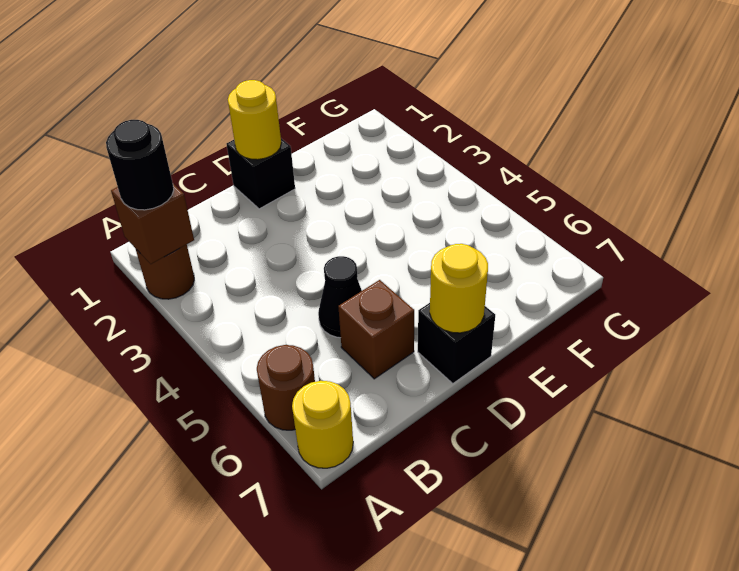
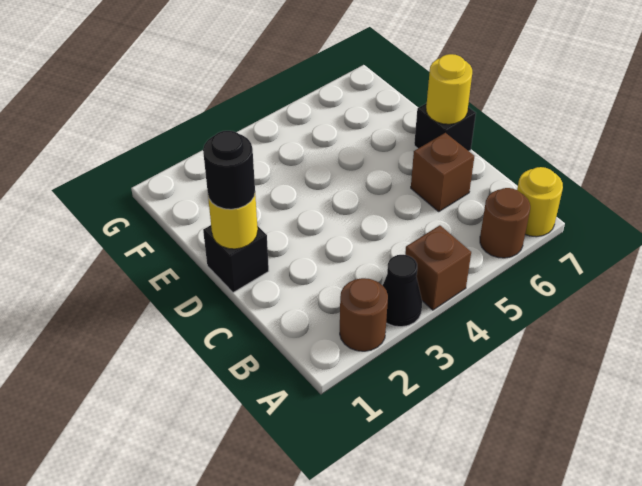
brown brick A2 level 2 -> brown brick A4 level 1
black round brick A2 level 3 -> black round brick D1 level 3
black cone C5 level 1 -> black cone A3 level 1

